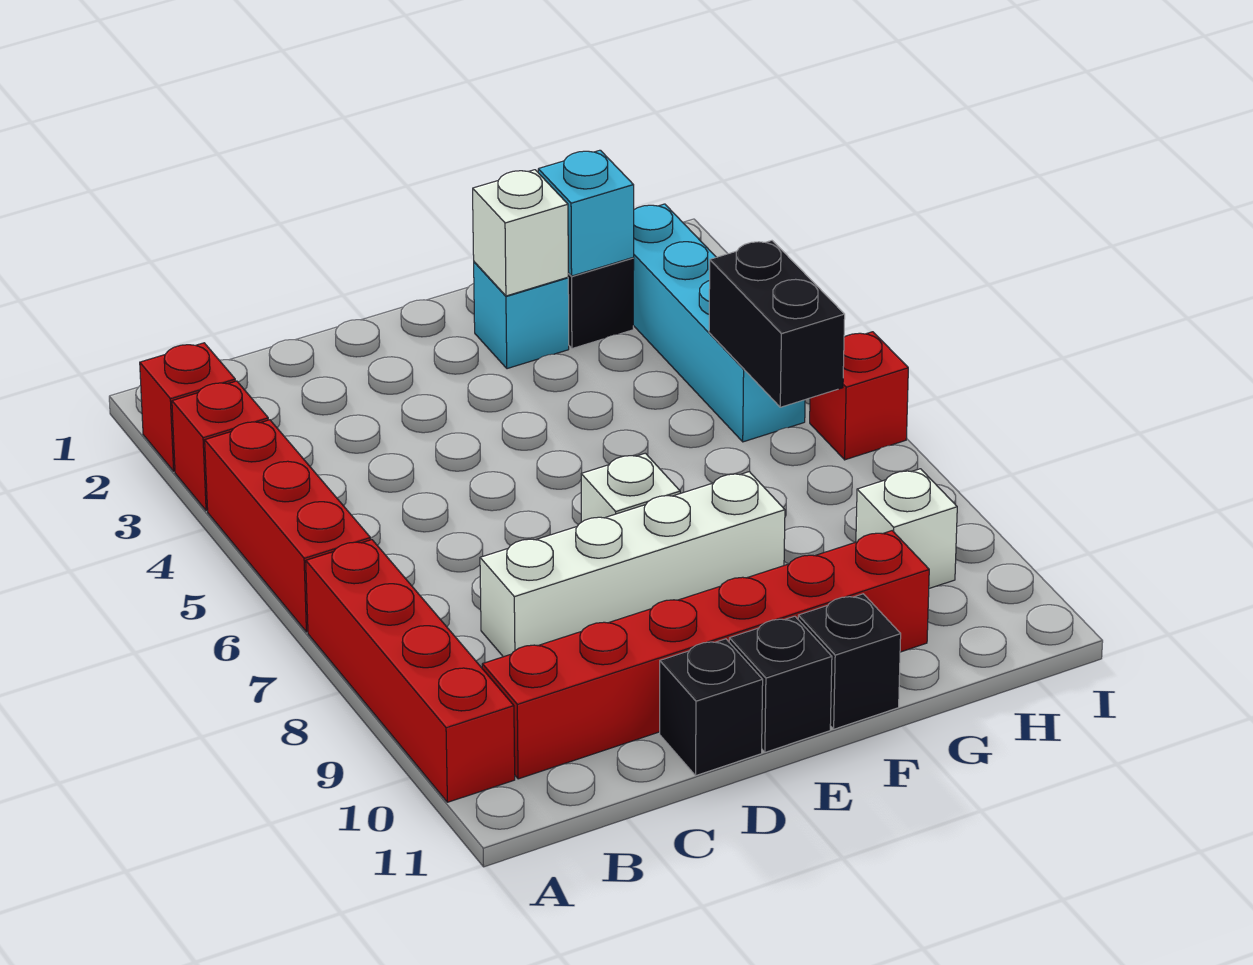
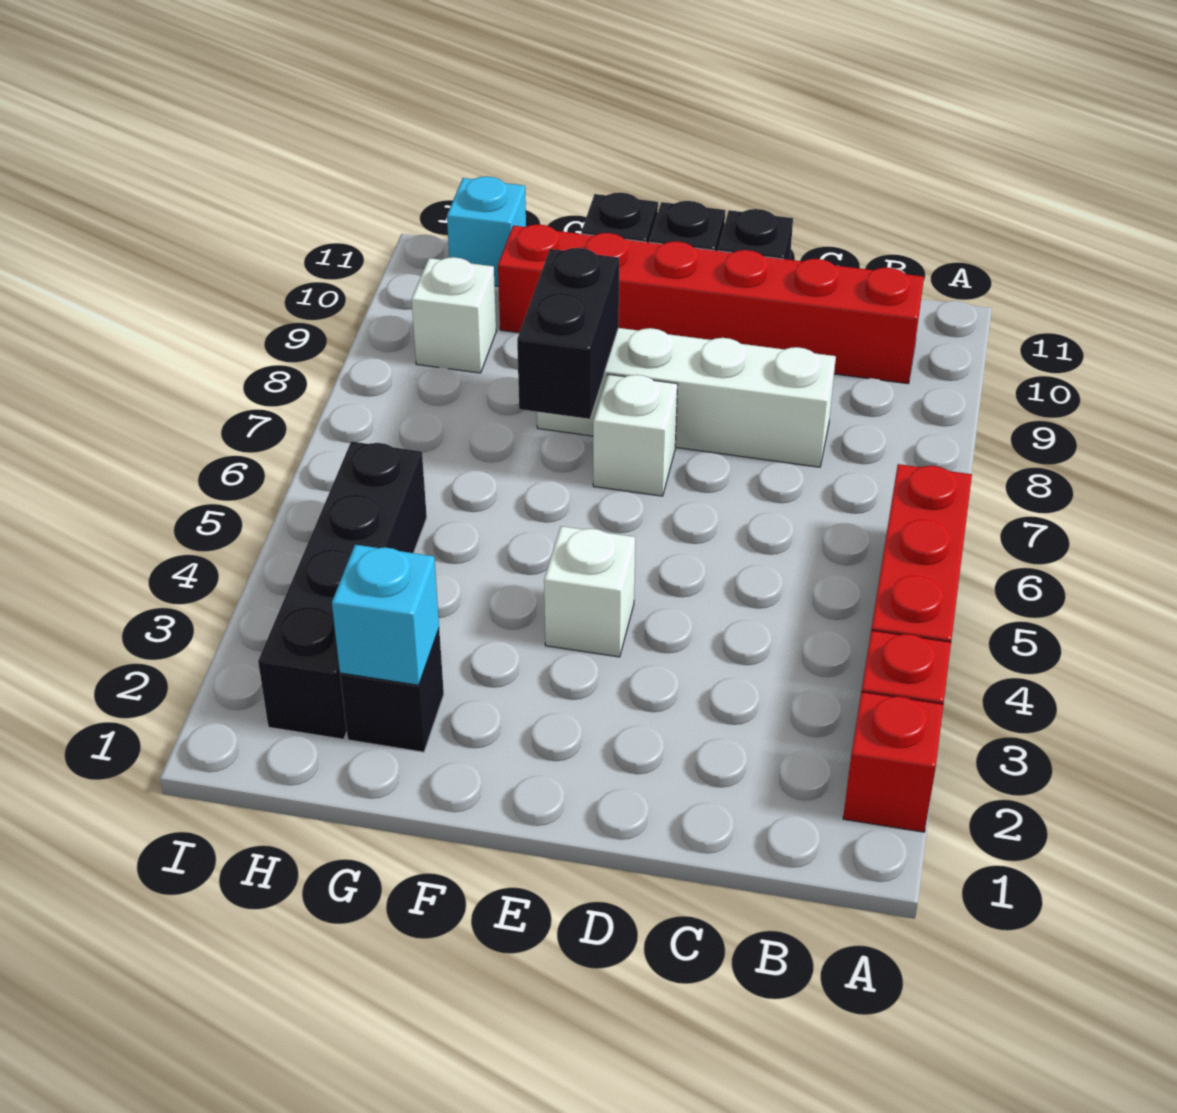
red brick A7:A10 level 1 -> none
cyan brick F2 level 1 -> cyan brick H11 level 1
white brick F2 level 2 -> white brick E4 level 1
cyan brick H2:H5 level 1 -> black brick H2:H5 level 1
black brick H5:H6 level 2 -> black brick F7:F8 level 2
red brick I6 level 1 -> none

